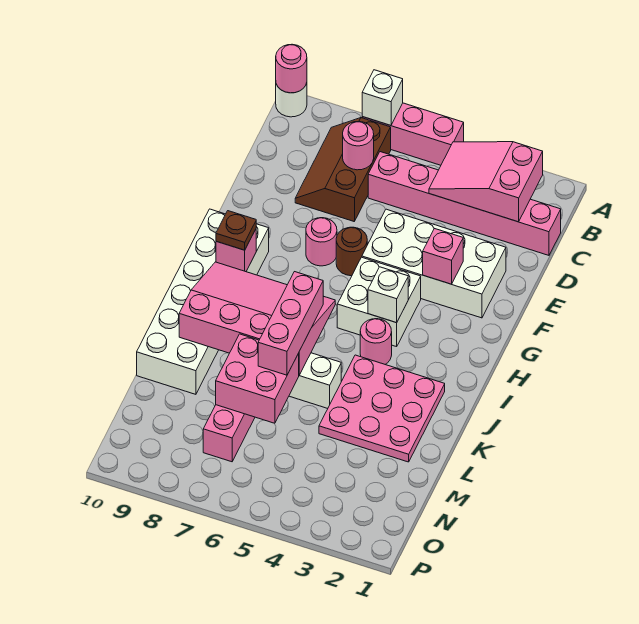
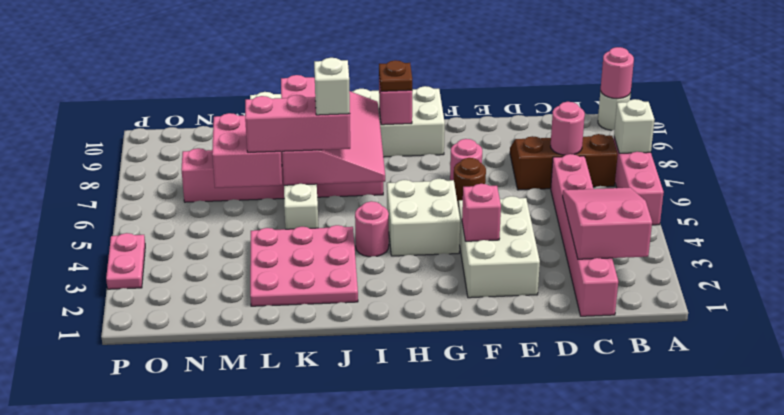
white brick E2:F5 level 1 -> white brick E2:F4 level 1
white brick H4 level 2 -> white brick J6 level 4
none -> pink plate P3:P4 level 1

